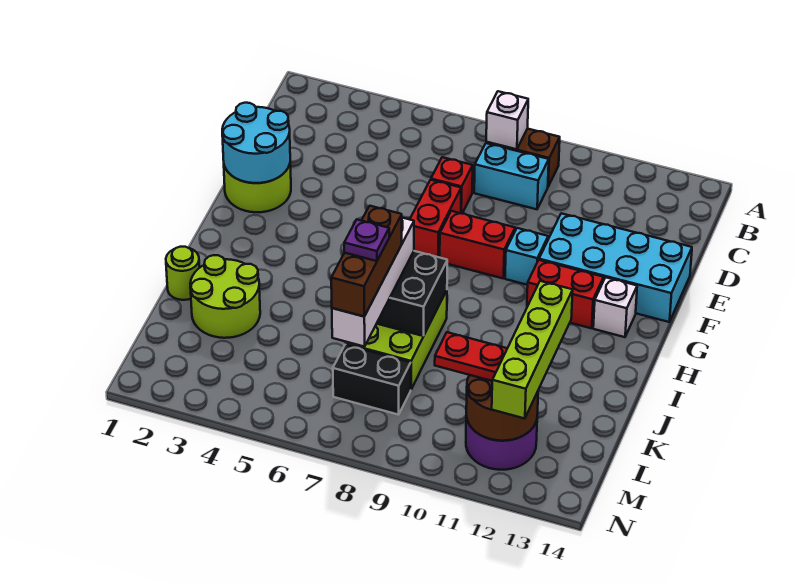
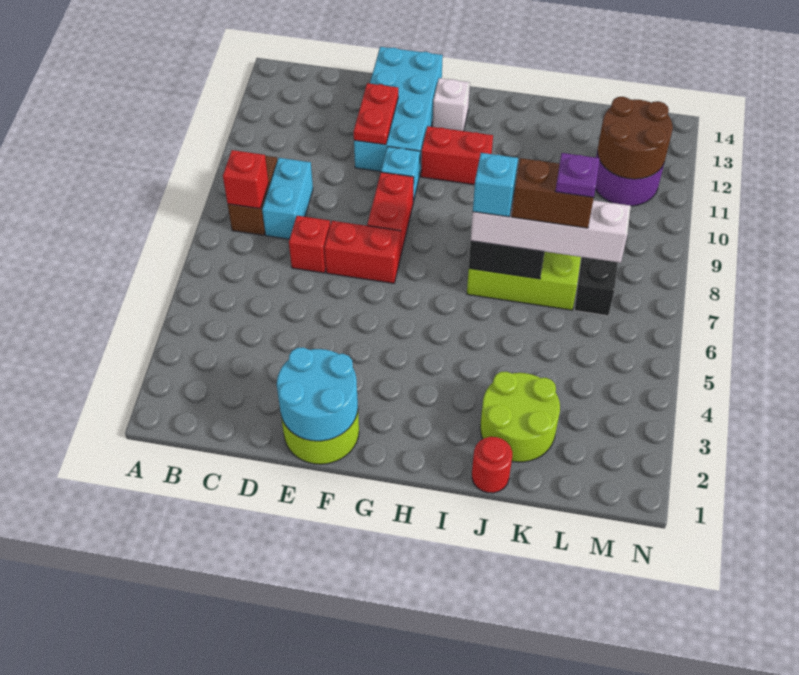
white brick B8 level 2 -> red brick B8 level 2
red brick G11:G12 level 1 -> red brick G11:H11 level 1
none -> cyan brick I7 level 4
lime round brick J1 level 1 -> red round brick J1 level 1
brown brick J7:L7 level 4 -> brown brick J7:K7 level 4
lime brick J12:M12 level 3 -> none
red plate L10:L11 level 3 -> red plate E11:E12 level 2

